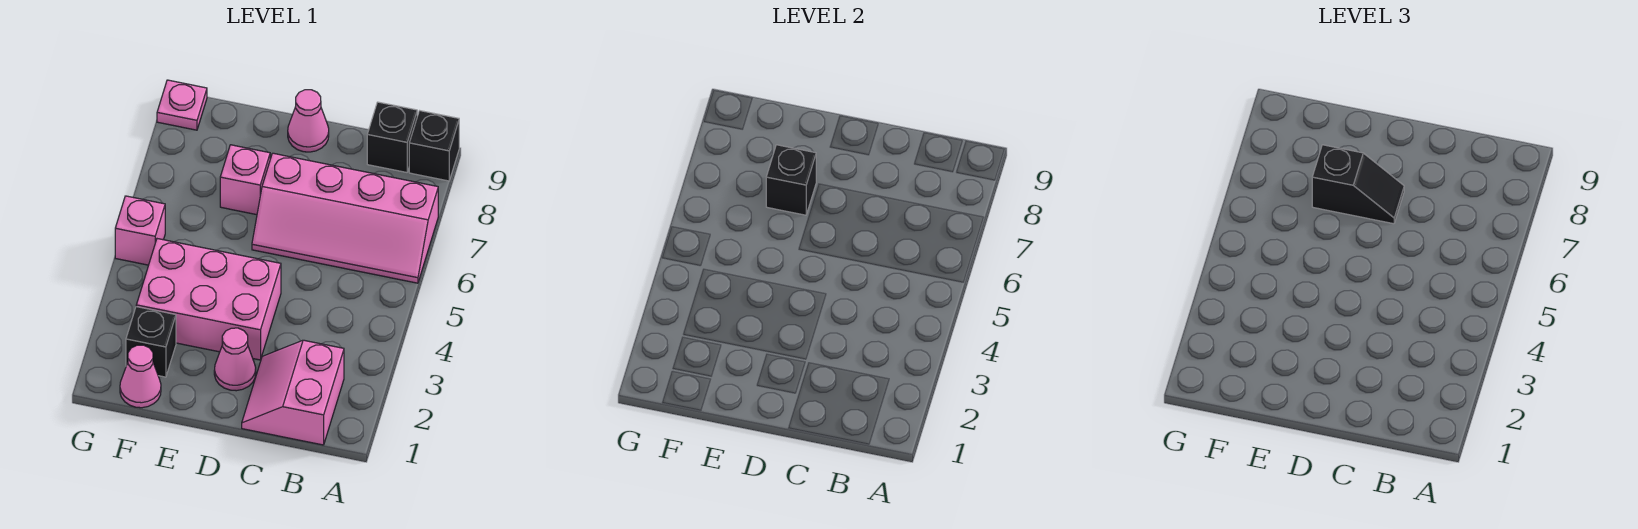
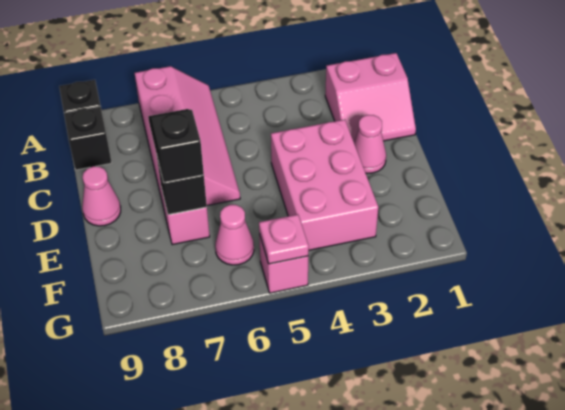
pink cone F1 level 1 -> pink cone F6 level 1
black brick F2 level 1 -> none
pink plate G9 level 1 -> pink plate G5 level 2

